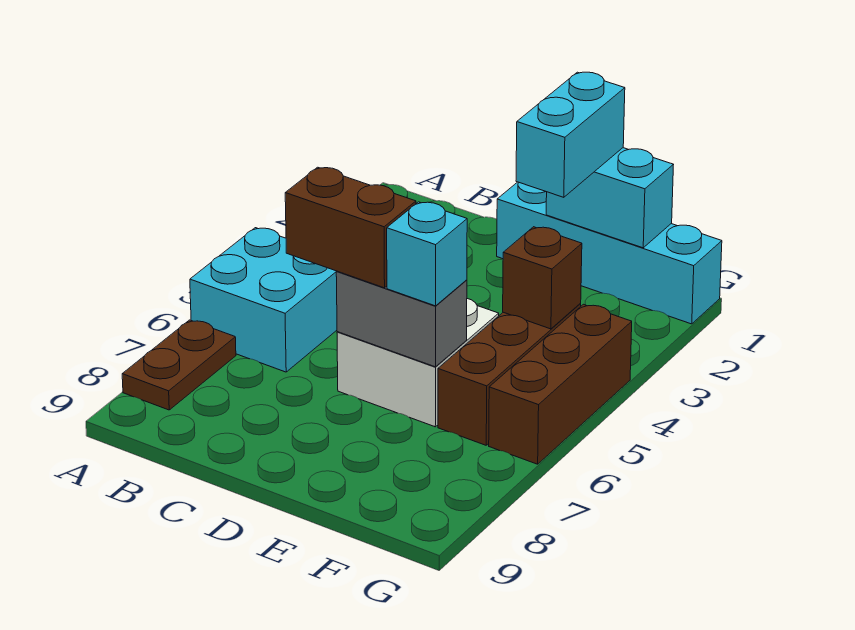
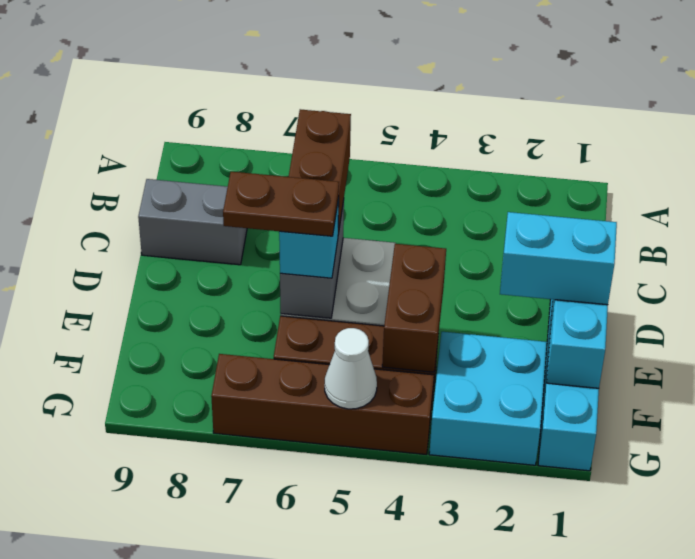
cyan brick A5:B6 level 1 -> cyan brick F2:G3 level 1
brown plate A7:A8 level 1 -> brown plate E6:E7 level 4
none -> grey brick C8:C9 level 1
brown brick F4 level 2 -> brown brick E4:F4 level 2
brown brick G4:G6 level 1 -> brown brick G4:G7 level 1
none -> white cone G5 level 2

